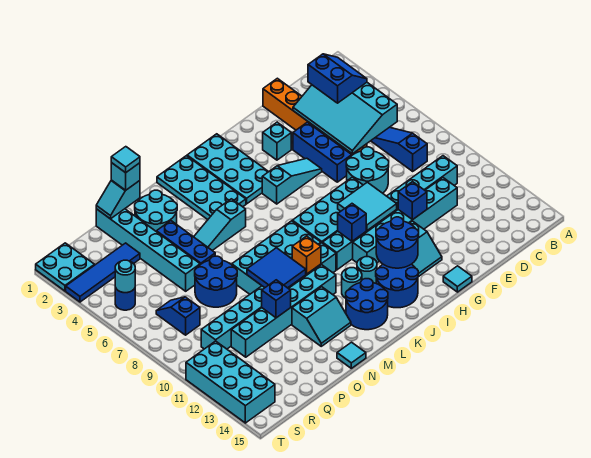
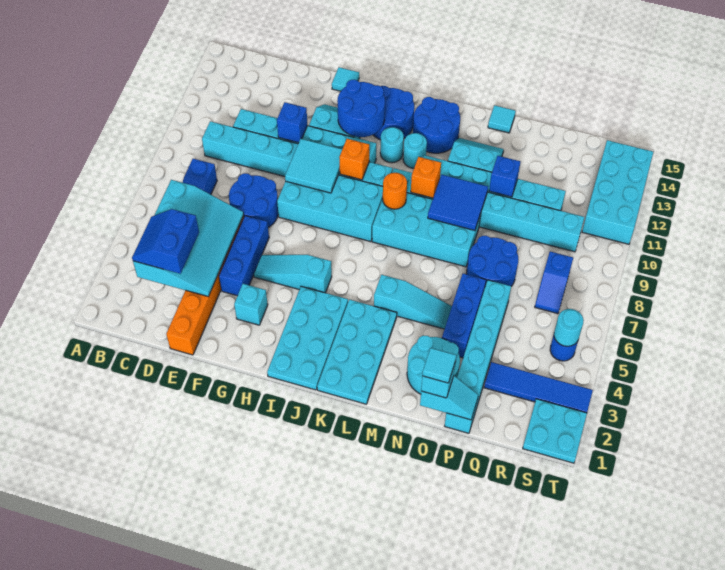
cyan round brick E7:F8 level 1 -> blue round brick E7:F8 level 1
blue brick I10 level 2 -> orange brick I10 level 2
none -> orange round brick K9 level 2

